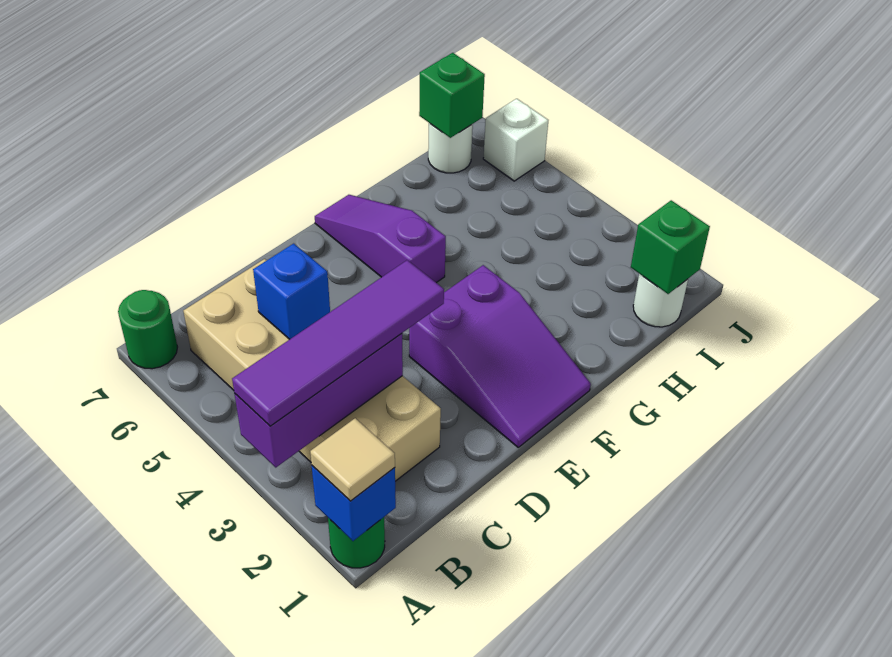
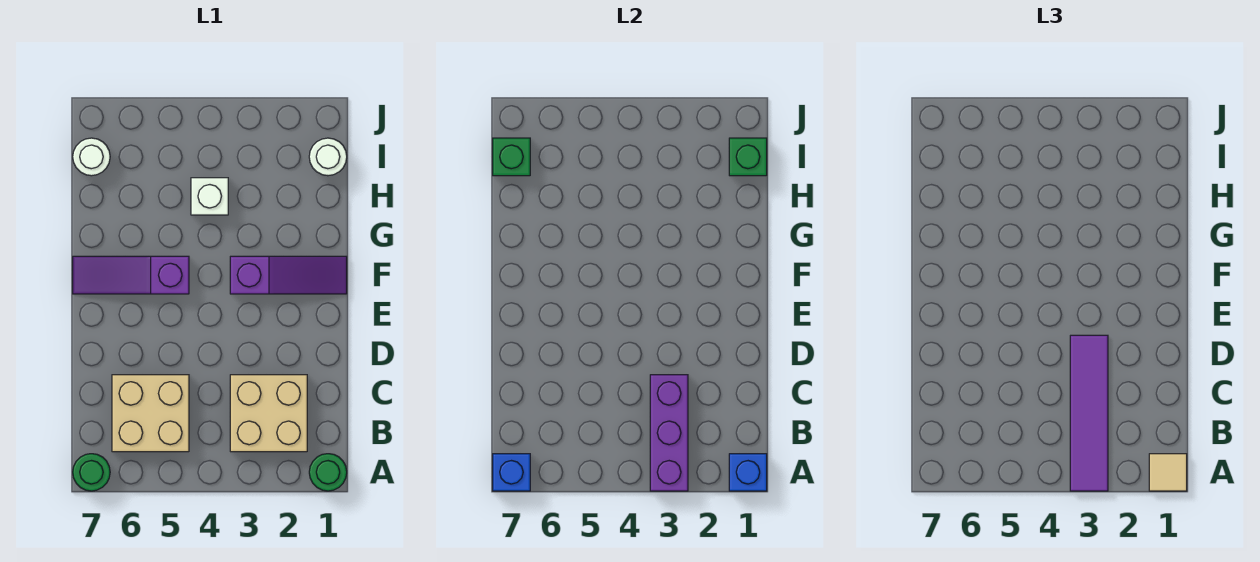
blue brick C5 level 2 -> blue brick A7 level 2
purple slope E1:F3 level 1 top 3 -> purple slope F1:F3 level 1 top 3
white brick J6 level 1 -> white brick H4 level 1

